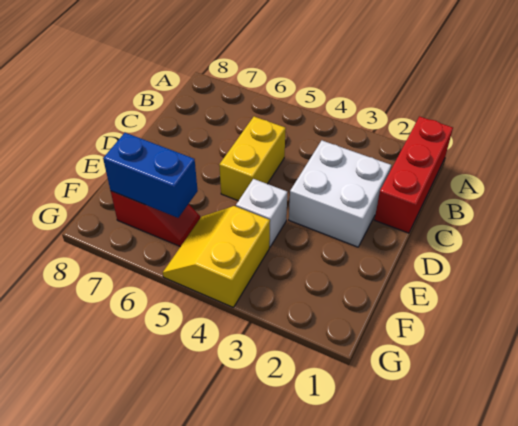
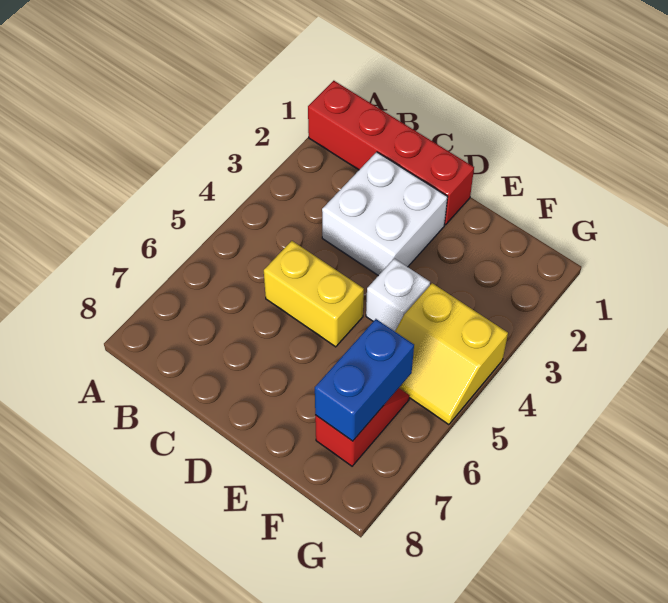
red brick A1:C1 level 1 -> red brick A1:D1 level 1

